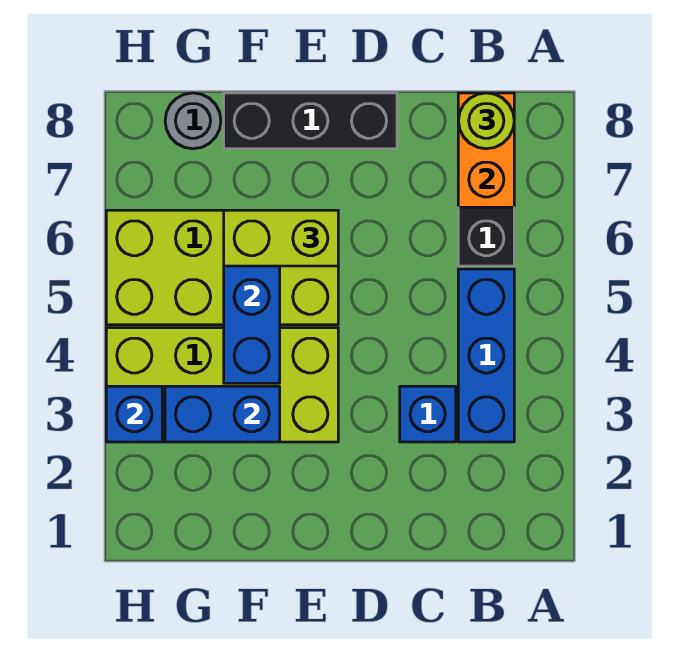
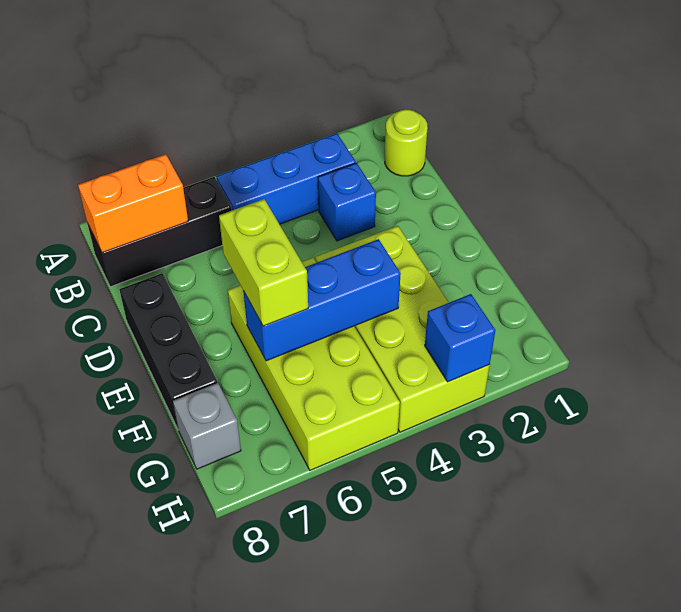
lime round brick B8 level 3 -> lime round brick B1 level 1
blue brick F3:G3 level 2 -> none
grey round brick G8 level 1 -> grey brick G8 level 1

